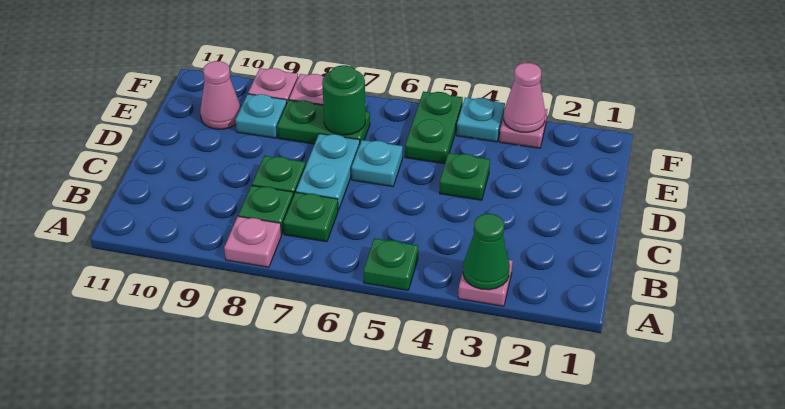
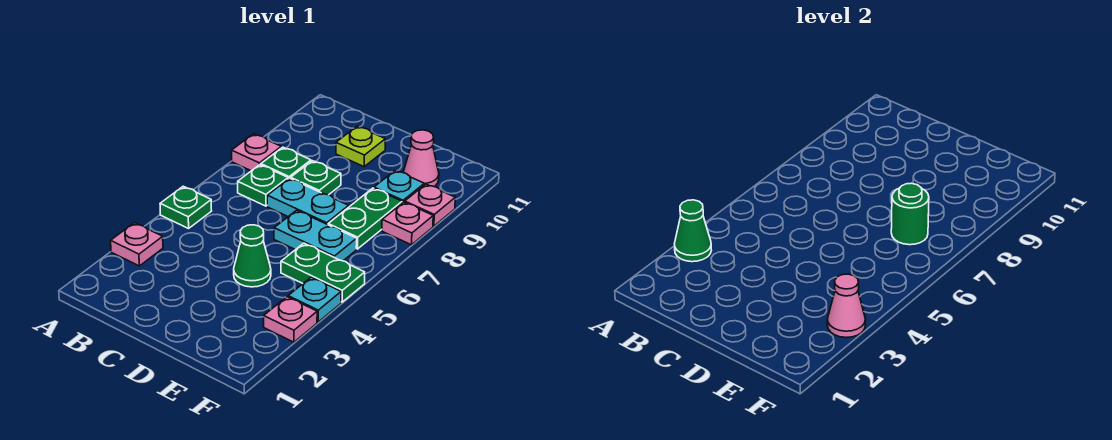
none -> lime plate C10 level 1
green plate D4 level 1 -> green cone D4 level 1
cyan plate D6 level 1 -> cyan plate D6:E6 level 1

